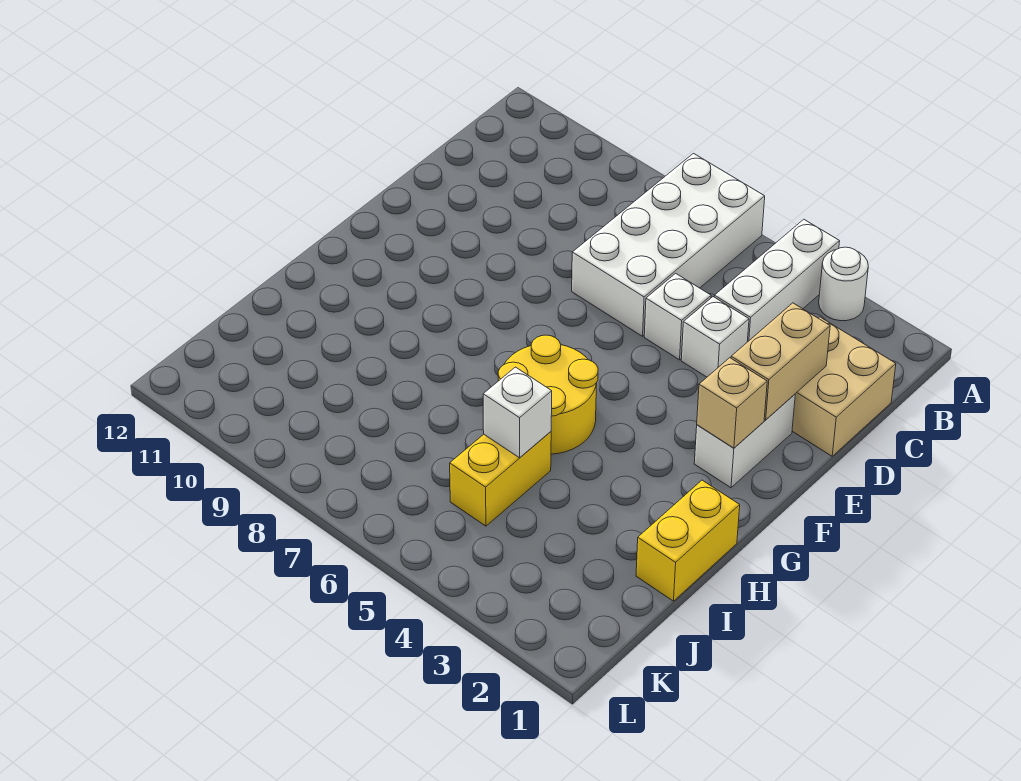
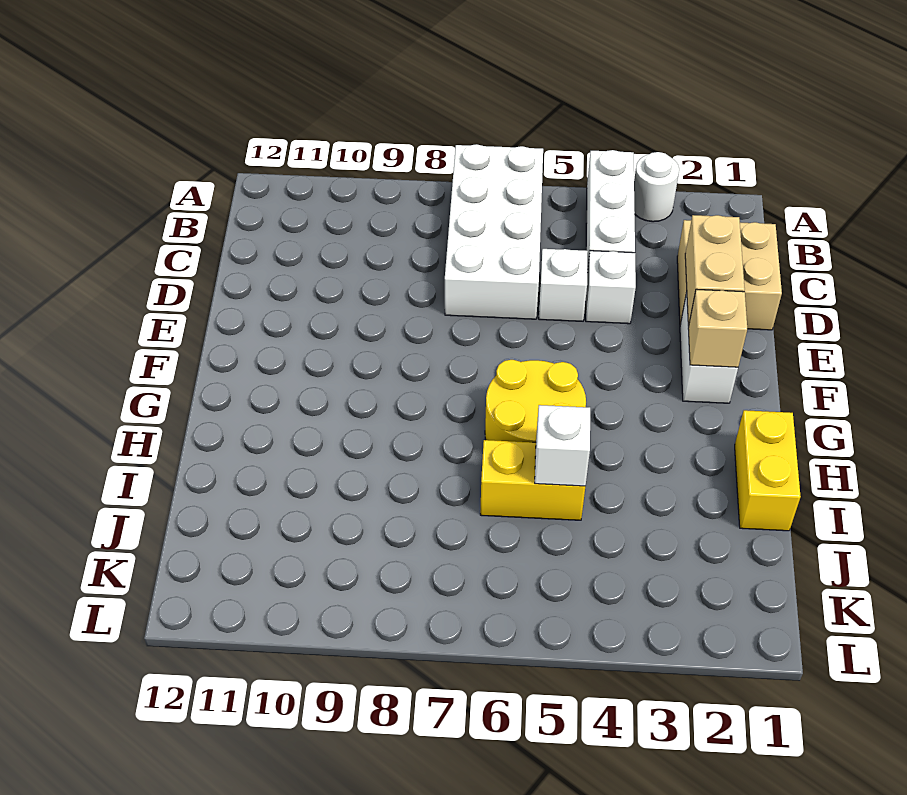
yellow brick I5:J5 level 1 -> yellow brick I5:I6 level 1

